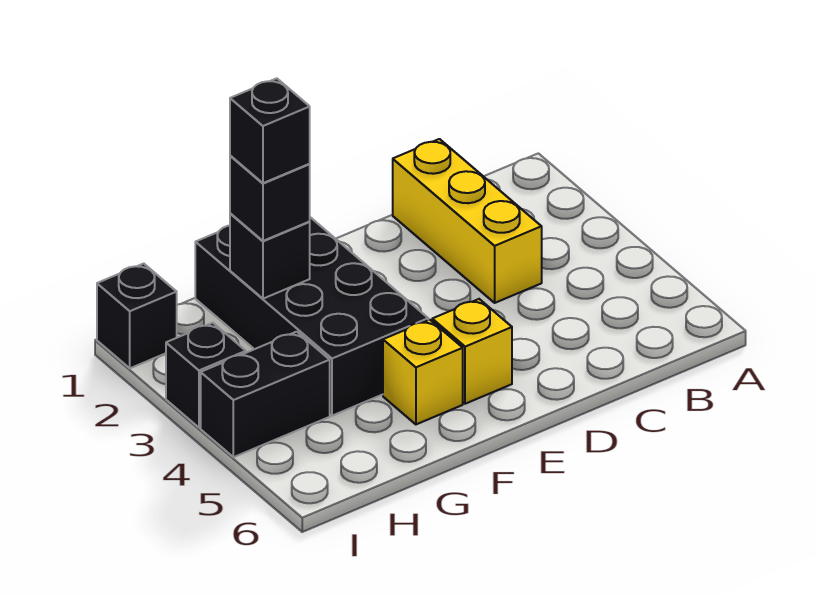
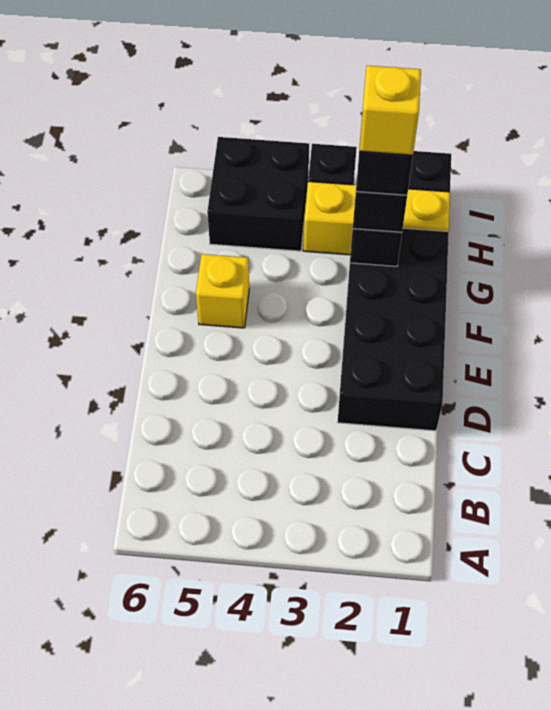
yellow brick C1:C3 level 1 -> yellow brick H1:H3 level 1
yellow brick E5 level 1 -> yellow brick G2 level 5
black brick F1:G4 level 1 -> black brick D1:G2 level 1
black brick H4:I4 level 1 -> black brick H4:I5 level 1

